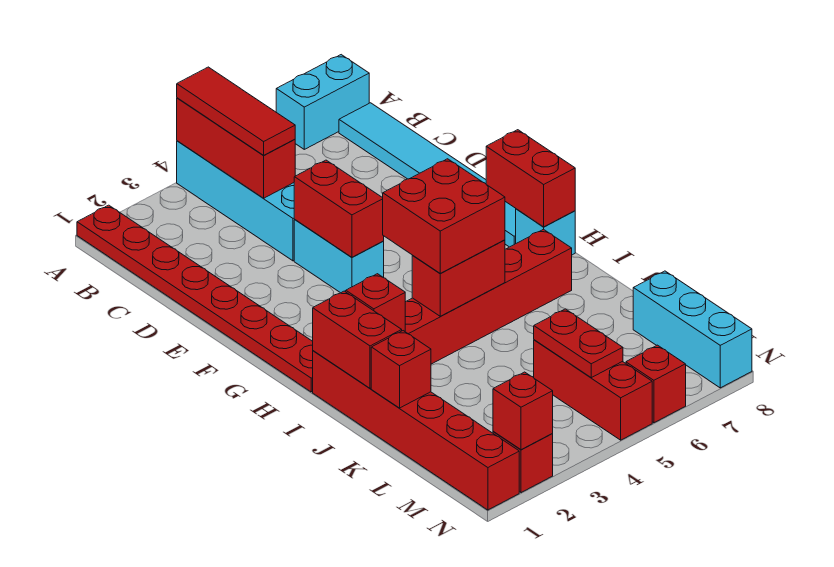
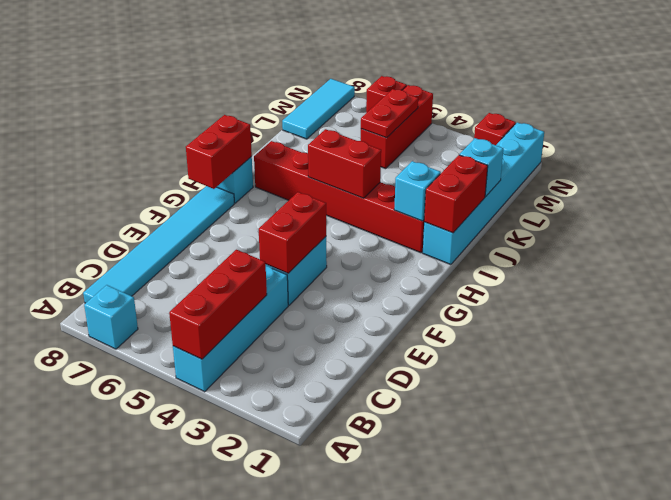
red plate A1:H1 level 1 -> none
red tile A4:C4 level 3 -> none
cyan brick A7:A8 level 1 -> cyan brick A7 level 1
red brick H4:I5 level 3 -> none
red brick I1:N1 level 1 -> cyan brick I1:N1 level 1
red brick I2 level 2 -> cyan brick I2 level 2
red brick K1 level 2 -> cyan brick K1 level 2
cyan brick L8:N8 level 1 -> cyan tile L8:N8 level 1
red brick N2 level 2 -> none

